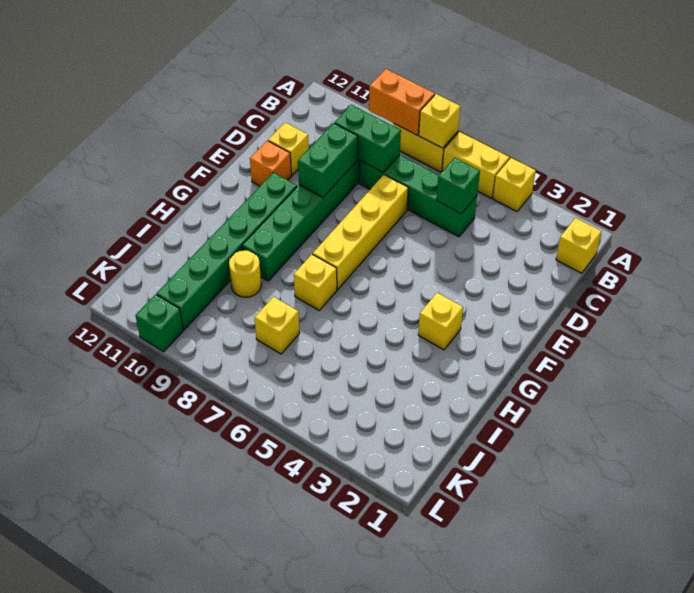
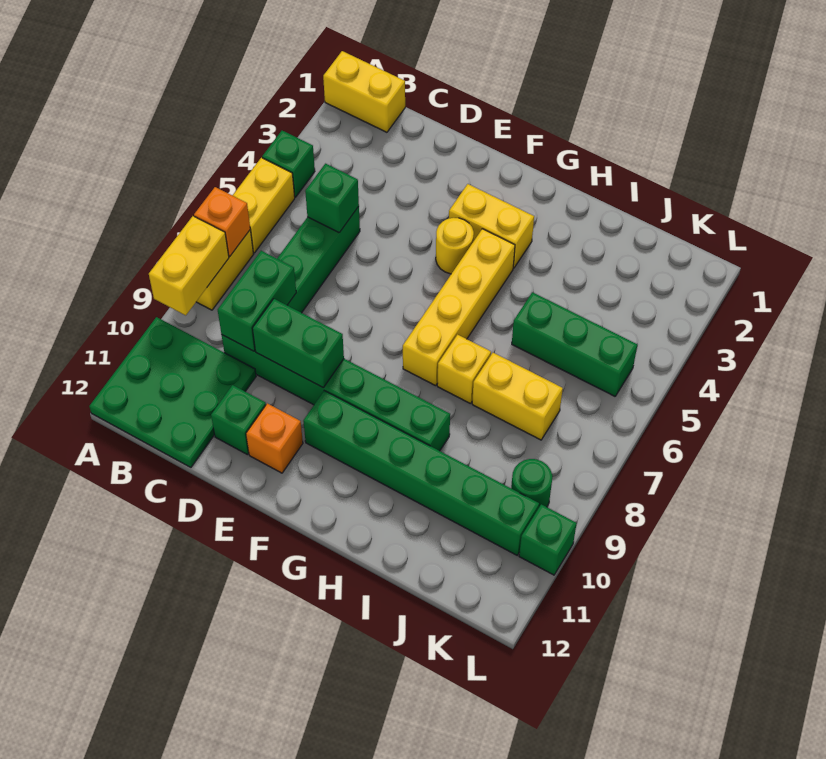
yellow brick A4 level 1 -> green brick A4 level 1
yellow brick A7 level 2 -> orange brick A7 level 2
orange brick A8:A9 level 2 -> yellow brick A8:A9 level 2
none -> green plate A10:C12 level 1
yellow brick B1 level 1 -> yellow brick A1:B1 level 1
yellow brick D7:G7 level 1 -> yellow brick G4:G7 level 1
yellow brick D11 level 1 -> green brick D11 level 1
yellow brick G3 level 1 -> yellow brick F3:G3 level 1
none -> green brick I5:K5 level 1
yellow round brick I9 level 1 -> yellow round brick F4 level 1
yellow brick J7 level 1 -> yellow brick I7:J7 level 1
none -> green round brick K9 level 1

